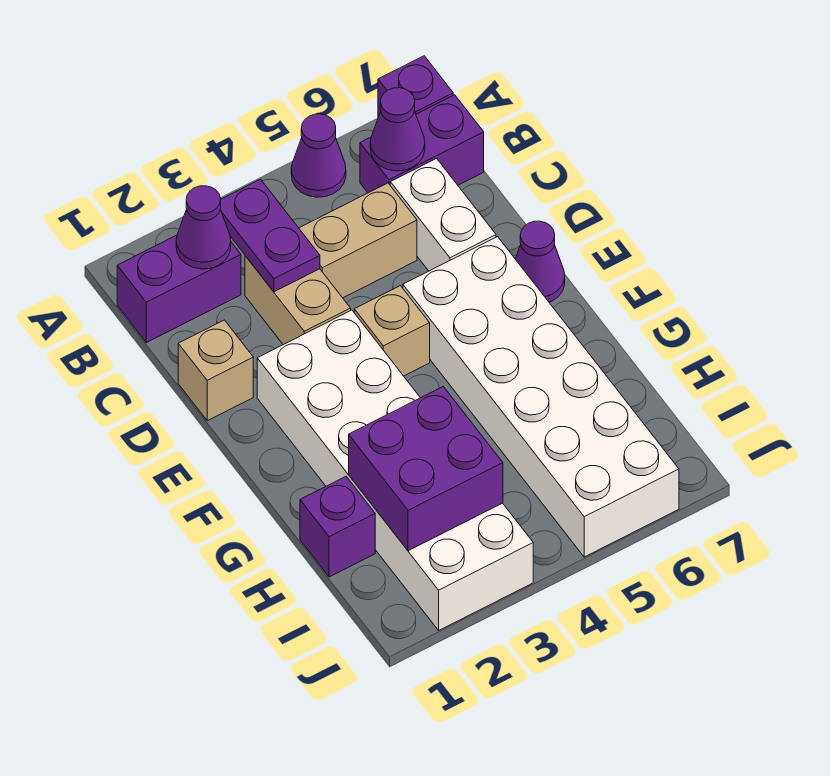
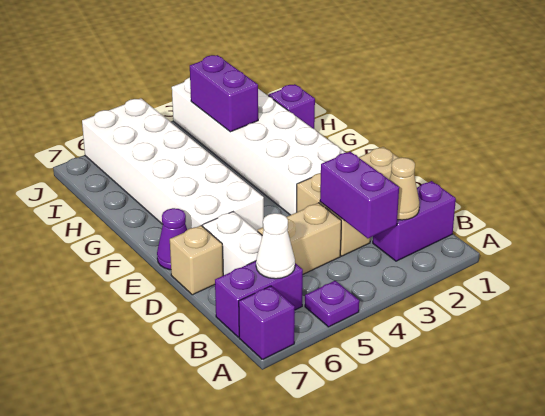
purple cone A5 level 1 -> purple plate A5 level 1
purple cone B2 level 2 -> tan cone B2 level 2
purple plate B3:C3 level 2 -> purple brick B3:C3 level 2
purple cone B6 level 2 -> white cone B6 level 2
tan brick E4 level 1 -> tan brick D7 level 1
purple brick H2:I3 level 2 -> purple brick H3:I3 level 2

